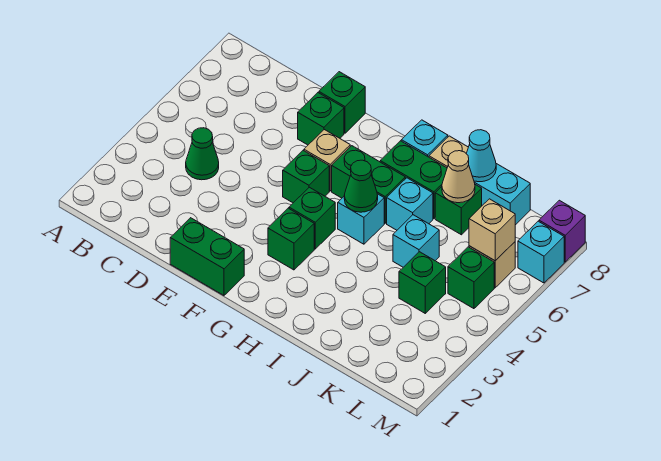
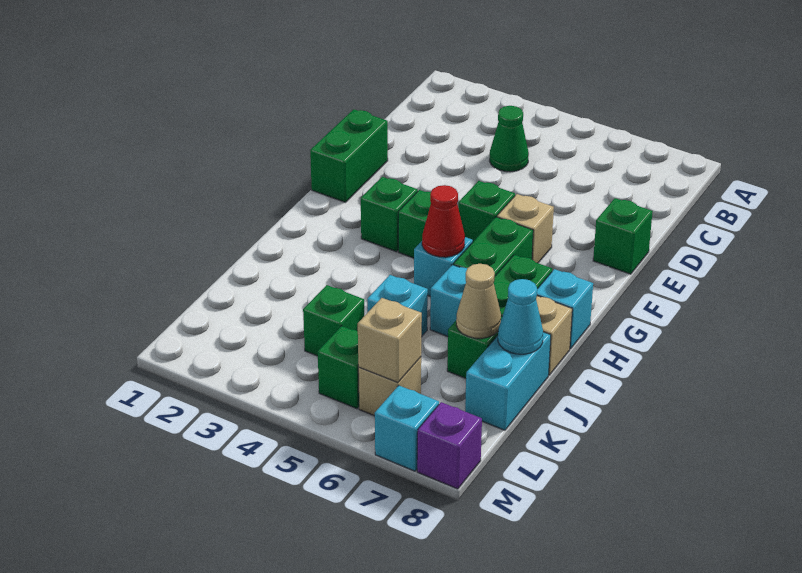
green brick E7 level 1 -> none
green cone H5 level 2 -> red cone H5 level 2

